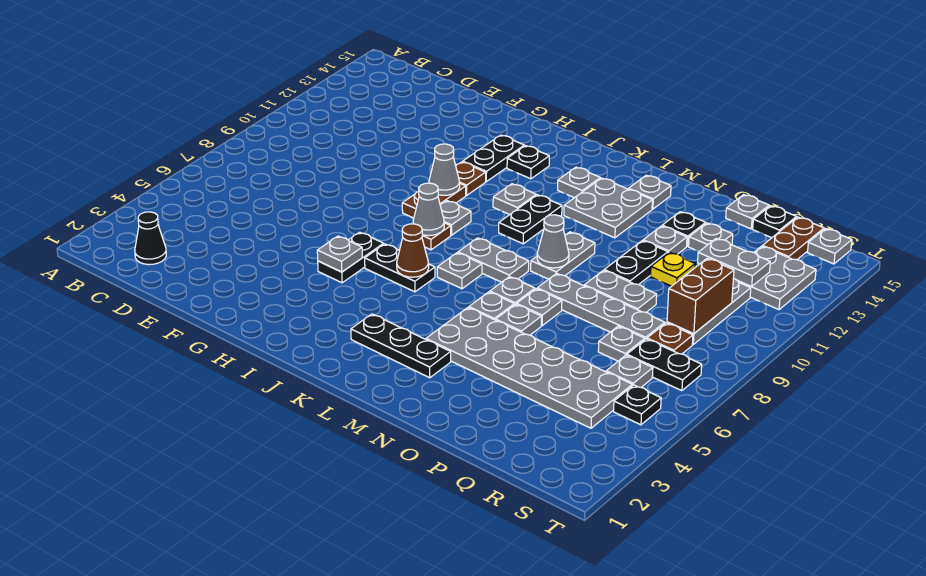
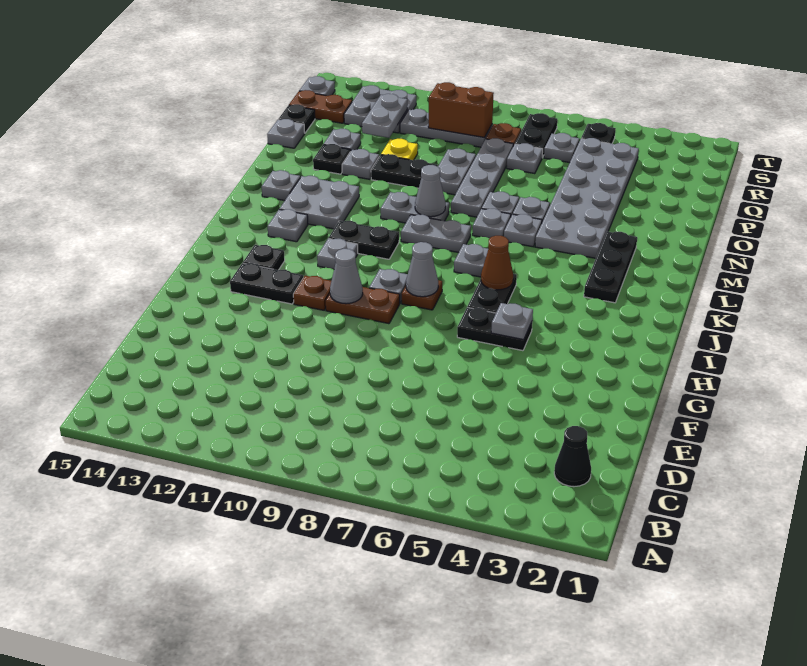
grey plate K8:L8 level 1 -> grey plate L8:L9 level 1

